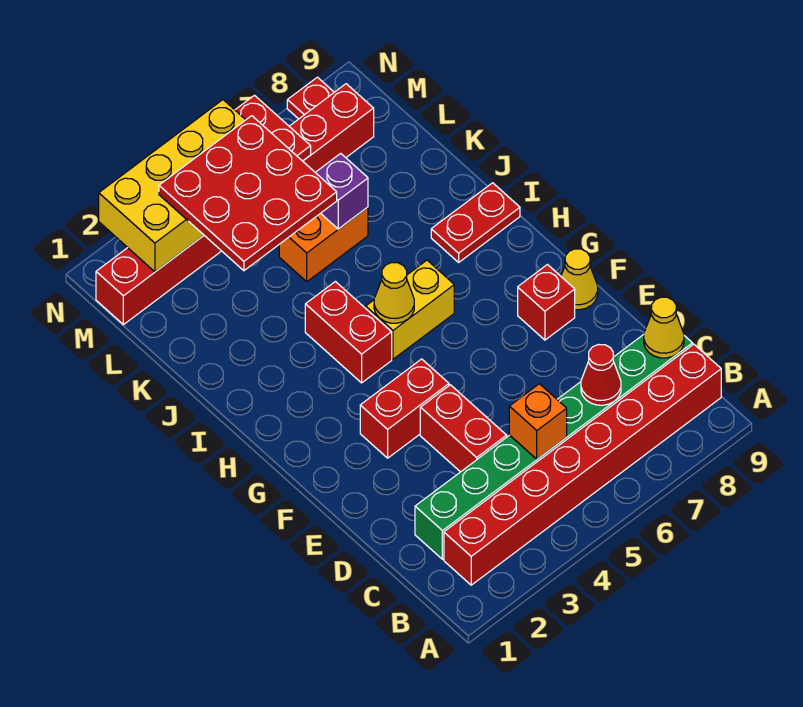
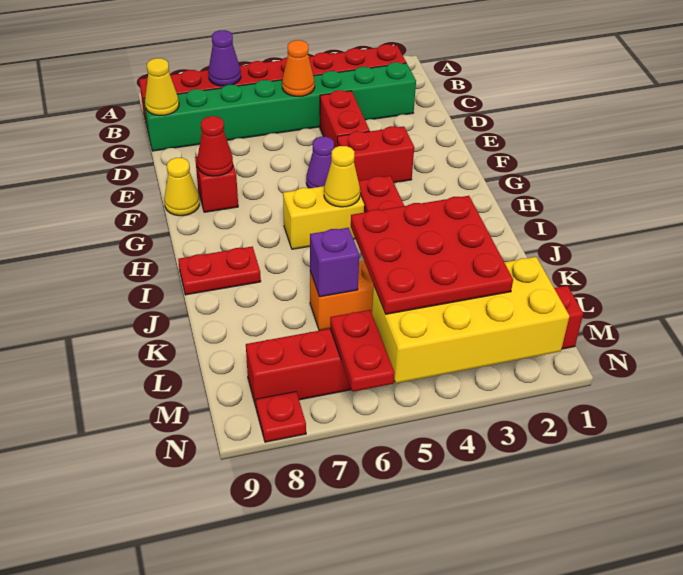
none -> purple cone B7 level 2
orange brick C5 level 2 -> orange cone C5 level 2
red cone C7 level 2 -> red cone F8 level 2
none -> purple cone F5 level 1

